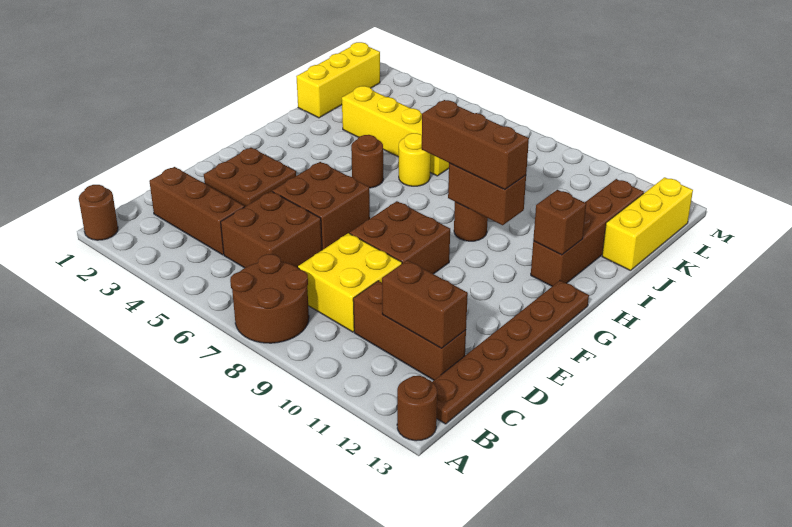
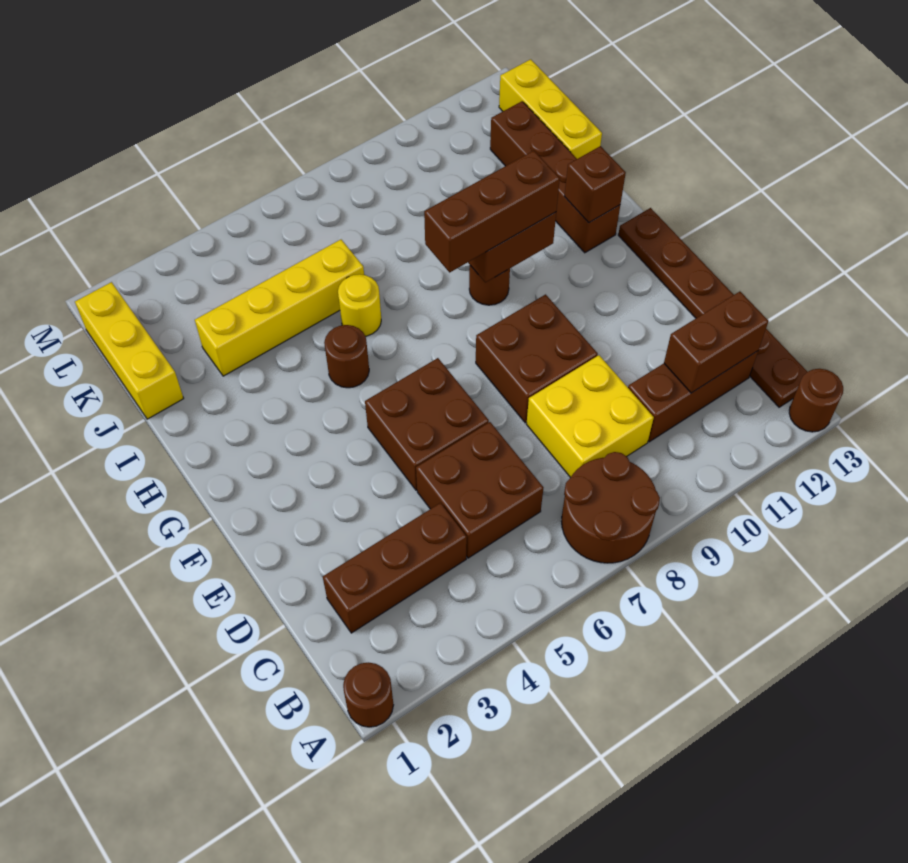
brown plate E2:F3 level 1 -> none

